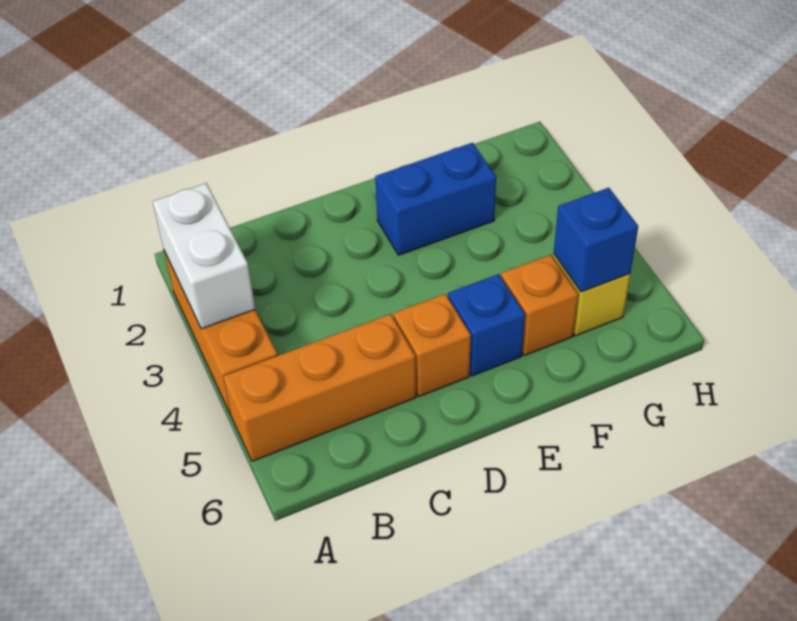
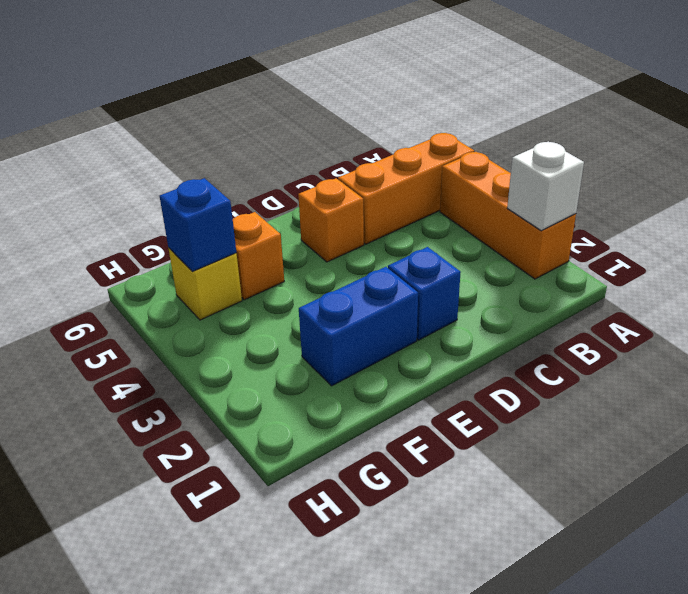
white brick A2:A3 level 2 -> white brick A2 level 2
blue brick E5 level 1 -> blue brick D2 level 1

